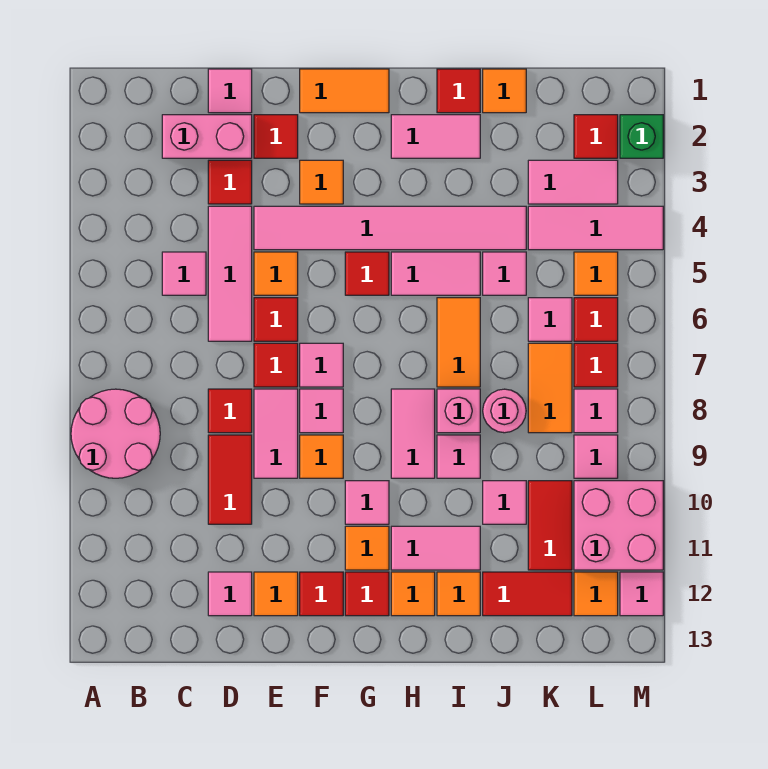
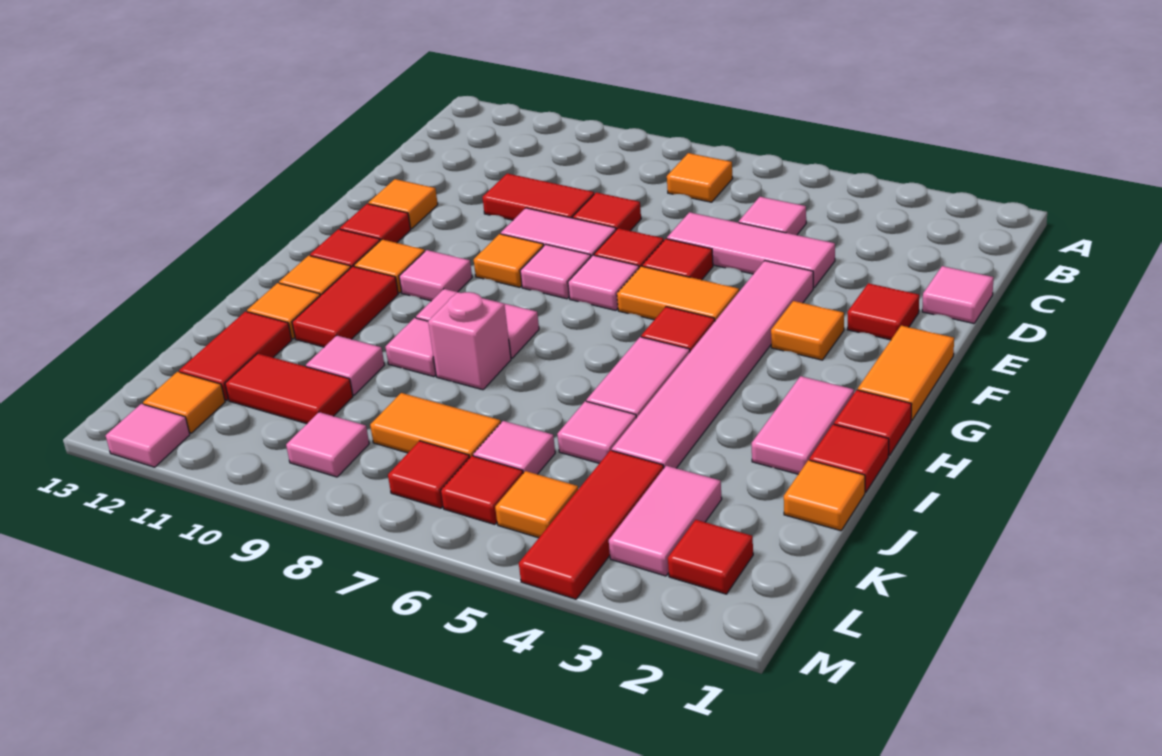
pink round brick A8:B9 level 1 -> none
pink brick C2:D2 level 1 -> none
red tile D3 level 1 -> red tile H1 level 1
pink tile D12 level 1 -> none
orange tile E5 level 1 -> orange tile B7 level 1
pink tile H11:I11 level 1 -> red tile H11:I11 level 1
orange tile I6:I7 level 1 -> orange tile F5:F6 level 1
pink round brick J8 level 1 -> none
pink tile K4:M4 level 1 -> red tile K4:M4 level 1
pink tile L8 level 1 -> none
pink brick L10:M11 level 1 -> none
green brick M2 level 1 -> none

